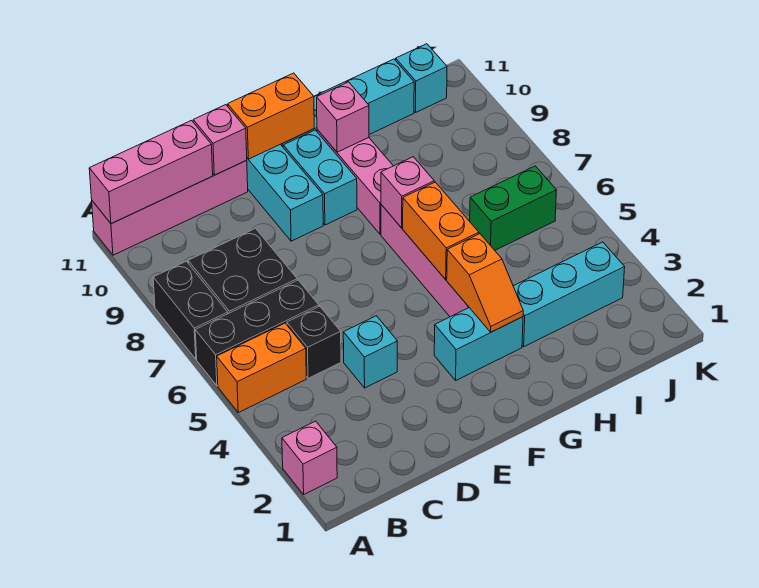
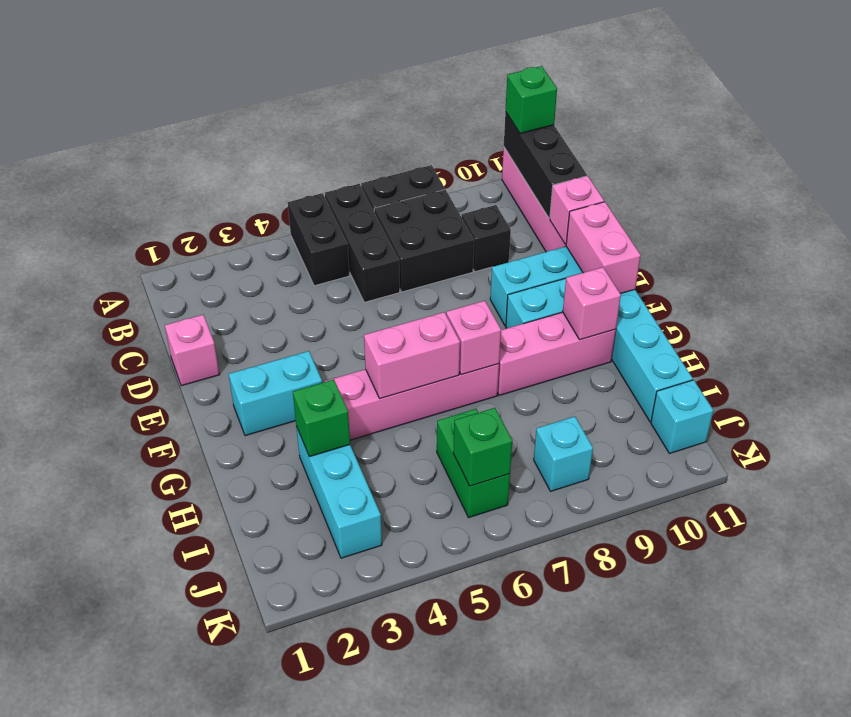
pink brick A2 level 1 -> pink brick D1 level 1
orange brick A5:B5 level 1 -> black brick A5:B5 level 1
pink brick A11:C11 level 2 -> black brick A11:C11 level 2
none -> green brick A11 level 3
black brick C5 level 1 -> black brick C9 level 1
cyan brick D4 level 1 -> cyan brick J8 level 1
orange brick E11:F11 level 2 -> pink brick E11:F11 level 2
cyan brick F3:G3 level 1 -> cyan brick F2:F3 level 1
orange slope G3:G4 level 2 top 4 -> none
orange brick G5:G6 level 2 -> pink brick G5:G6 level 2
none -> green brick H3 level 2
none -> green brick J6 level 2

